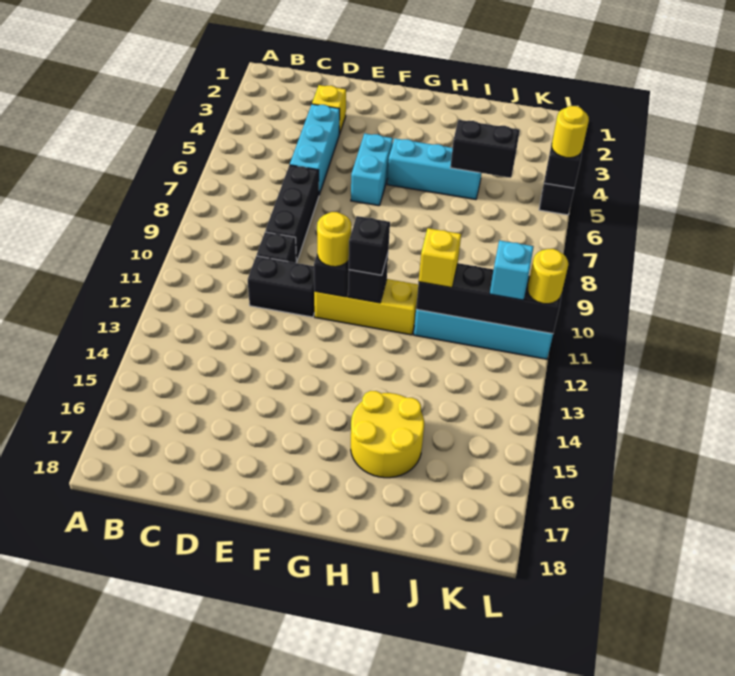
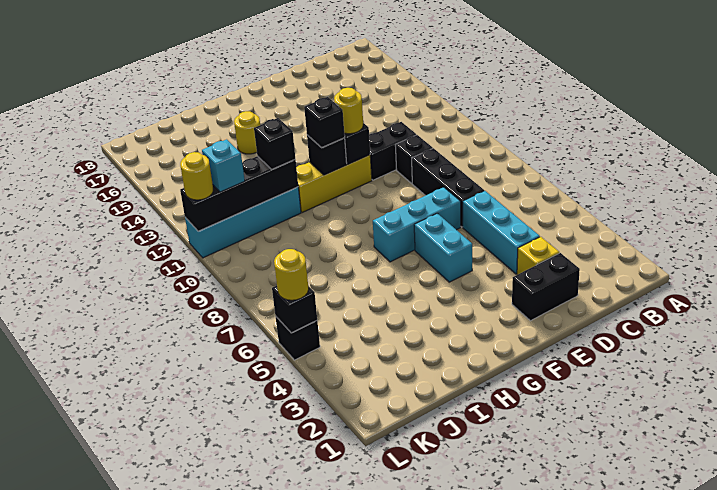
cyan brick G5:I5 level 1 -> cyan brick E7:G7 level 1
yellow round brick H15:I16 level 1 -> yellow round brick H15 level 1
black brick I5:J5 level 2 -> black brick D2:E2 level 1
yellow brick I11 level 3 -> black brick I11 level 3

